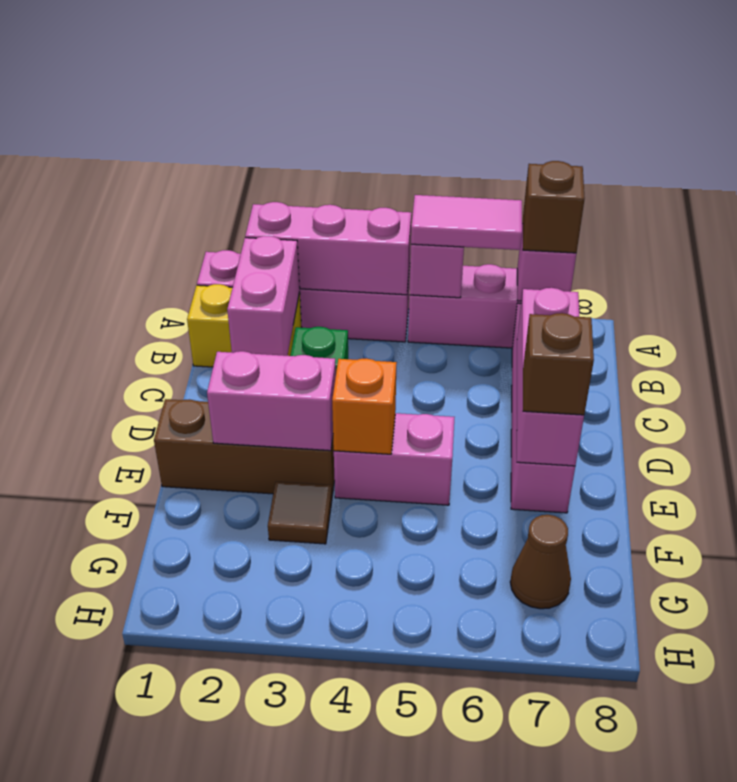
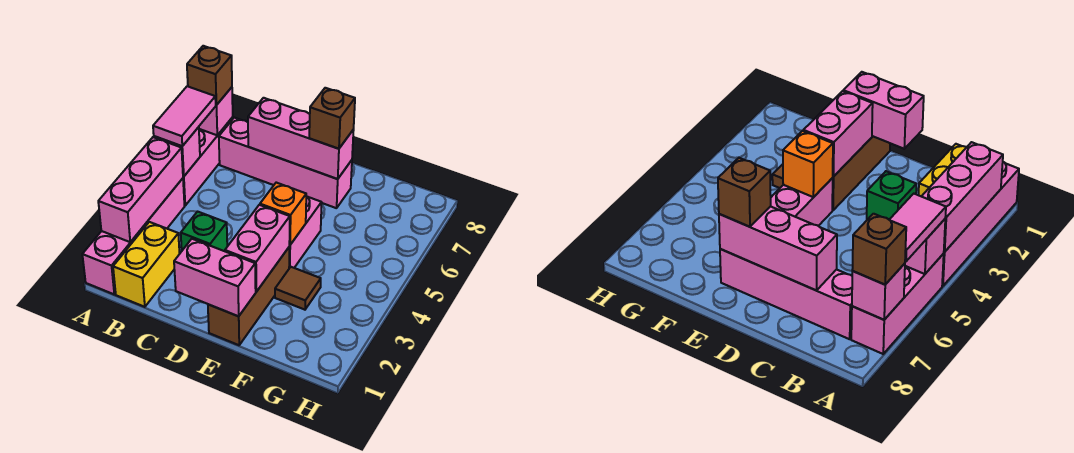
pink brick B2:C2 level 2 -> pink brick D1:E1 level 2
brown cone G7 level 1 -> none

